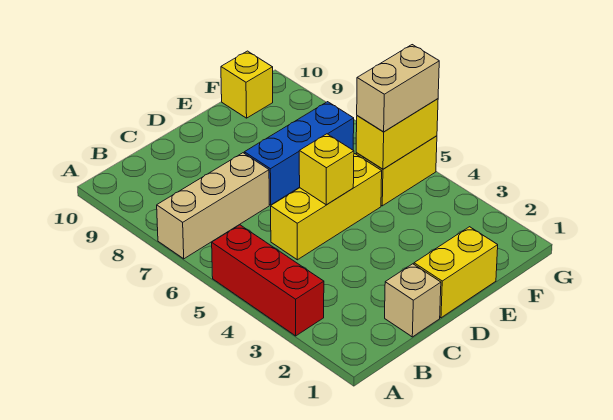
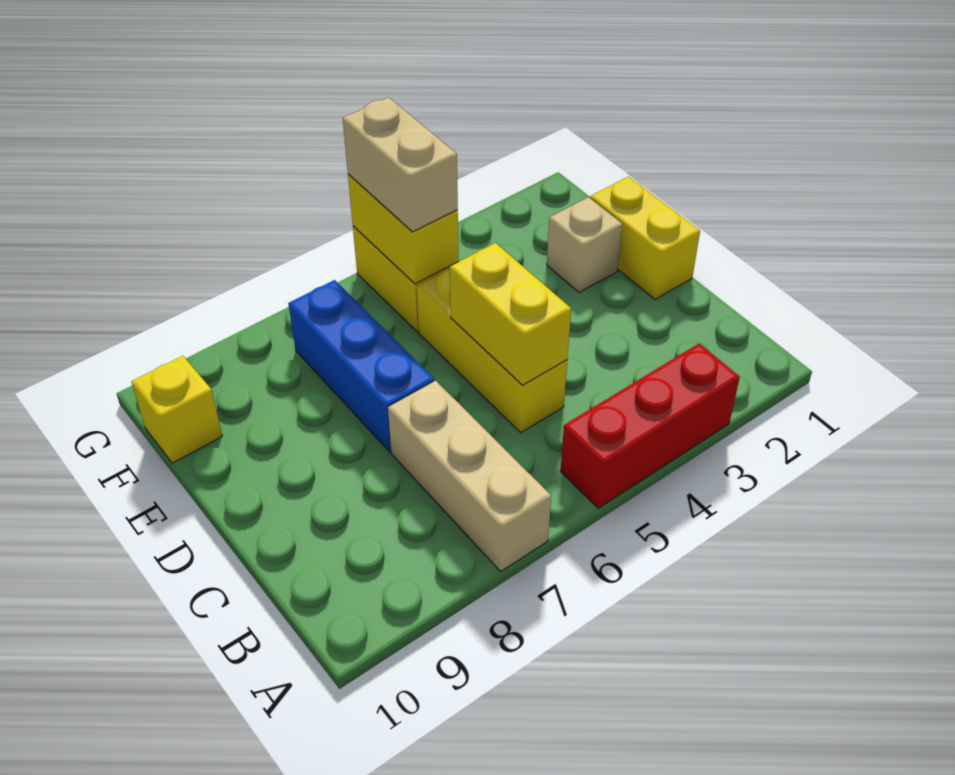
tan brick C1 level 1 -> tan brick E2 level 1
yellow brick D5 level 2 -> yellow brick C5:D5 level 2

